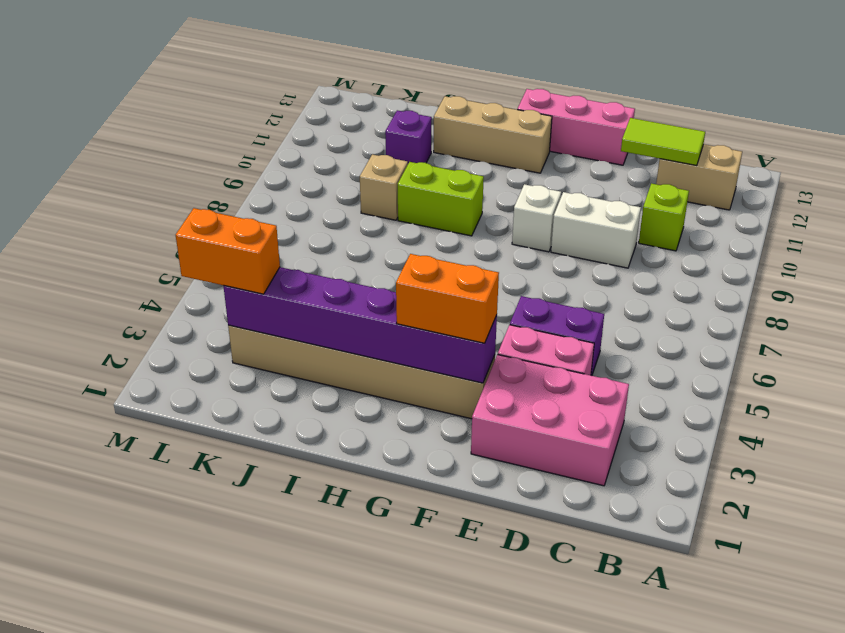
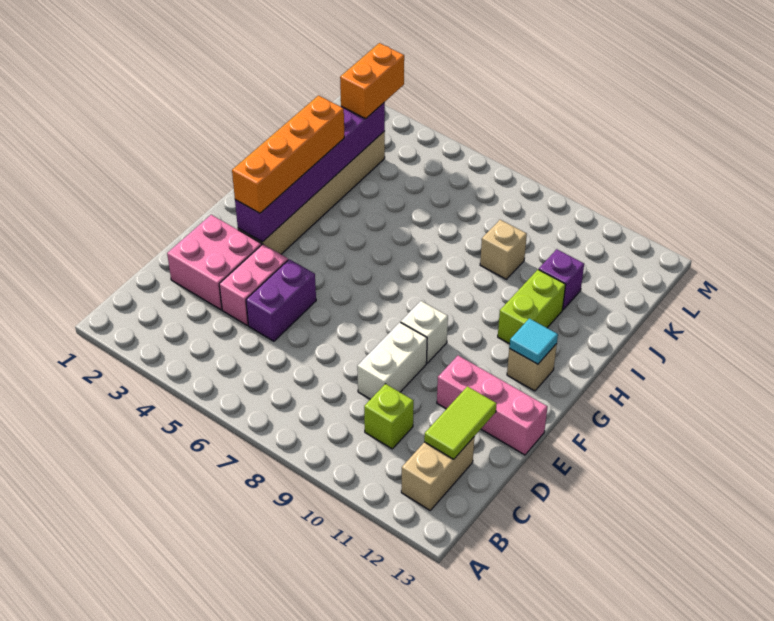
pink brick C2:E3 level 1 -> pink brick D2:E3 level 1
pink brick E13:G13 level 1 -> pink brick E11:E13 level 1
orange brick F3:G3 level 3 -> orange brick F3:I3 level 3
tan brick G12:I12 level 1 -> tan brick G12 level 1
none -> cyan tile G12 level 2
lime brick H9:I9 level 1 -> lime brick H11:I11 level 1

